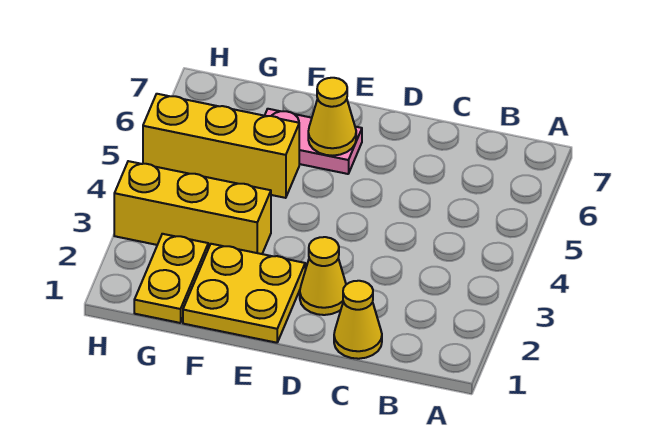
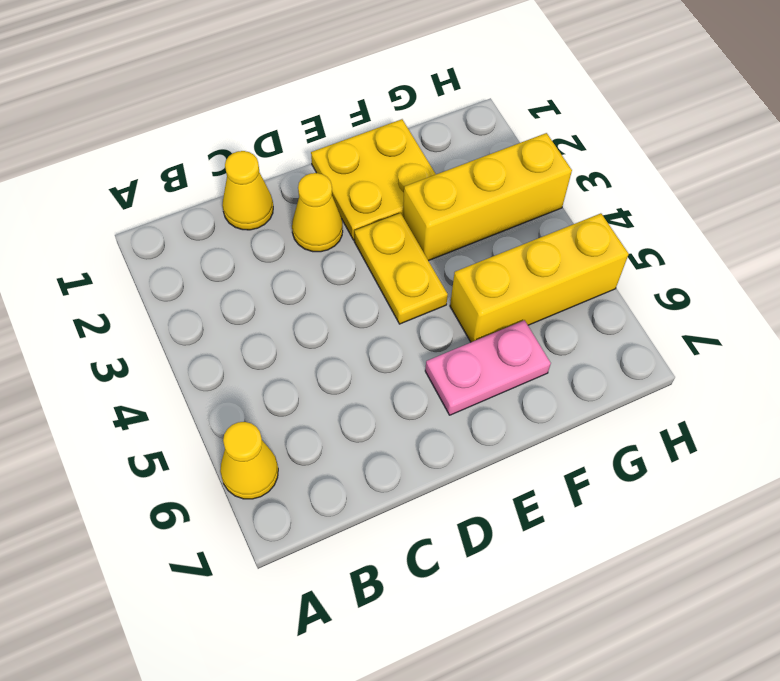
yellow cone E6 level 2 -> yellow cone A6 level 1
yellow plate G1:G2 level 1 -> yellow plate E3:E4 level 1

